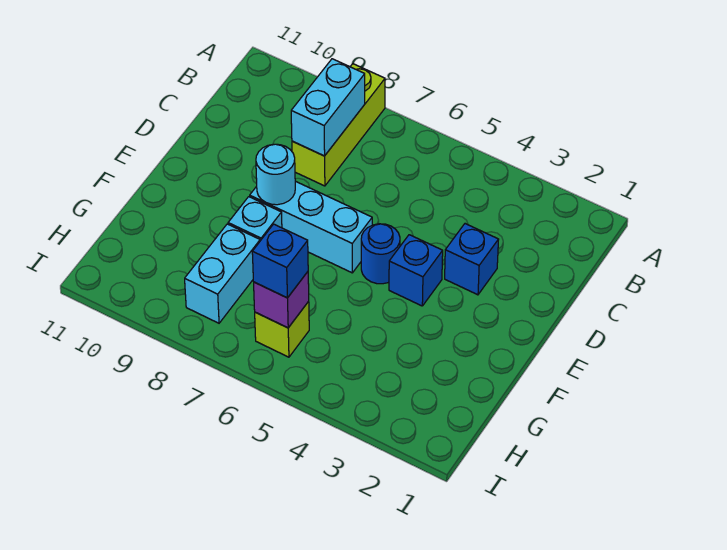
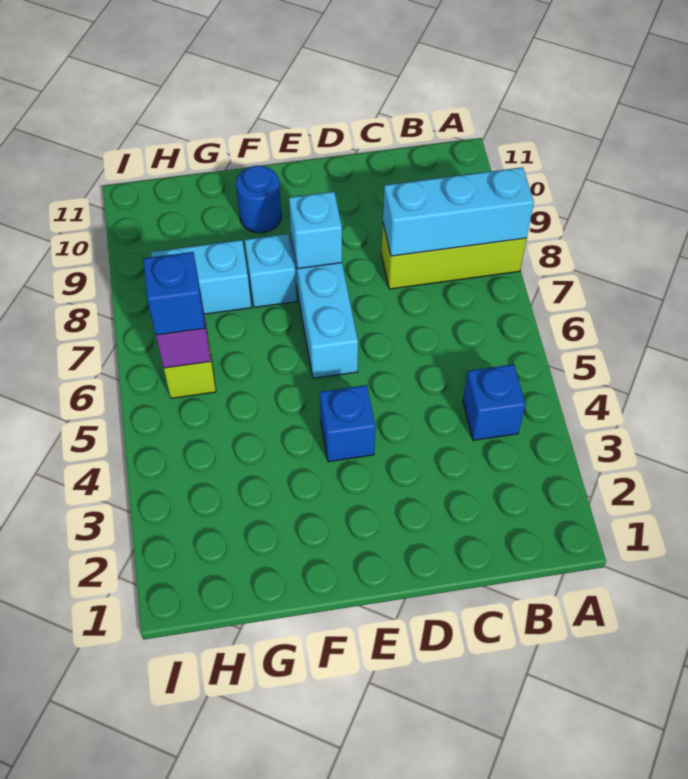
cyan brick B8:C8 level 2 -> cyan brick A8:C8 level 2
blue brick D3 level 1 -> blue brick B4 level 1
blue round brick E5 level 1 -> blue round brick F10 level 1
cyan round brick E8 level 2 -> cyan brick E8 level 2

